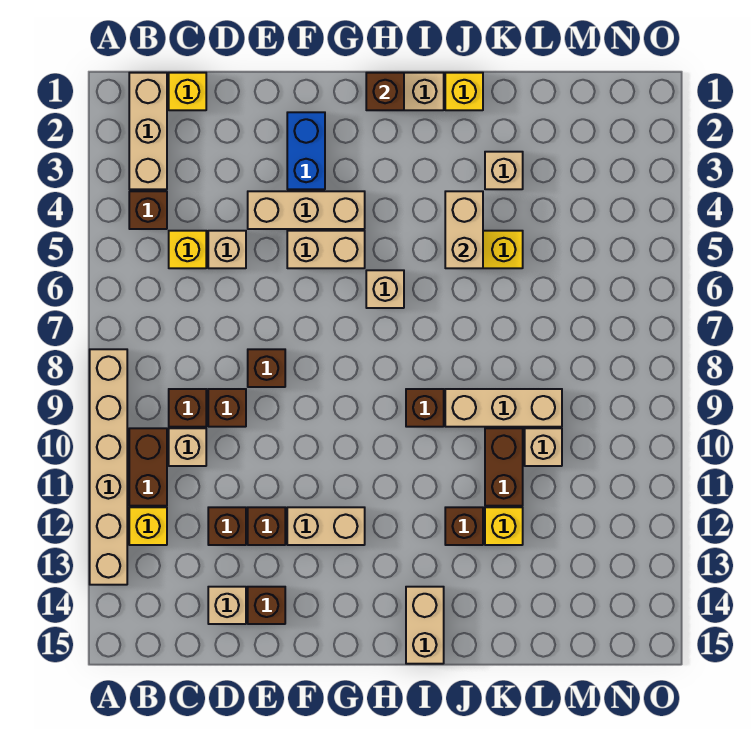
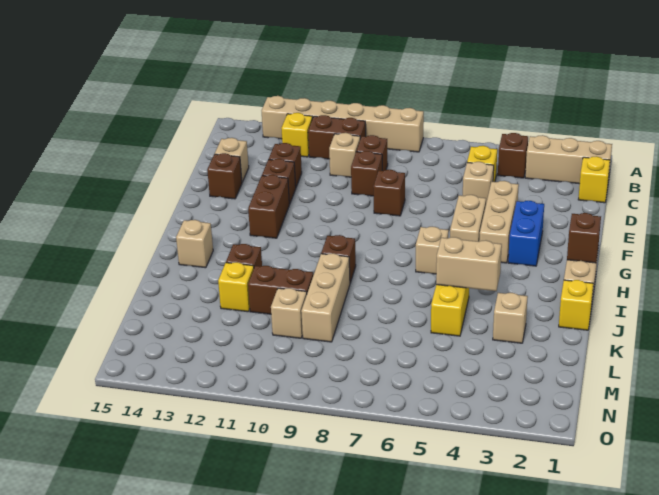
blue brick F2:F3 level 1 -> blue brick F3:G3 level 1
tan brick F12:G12 level 1 -> brown brick F12:G12 level 1
tan brick I14:I15 level 1 -> tan brick I14 level 1

